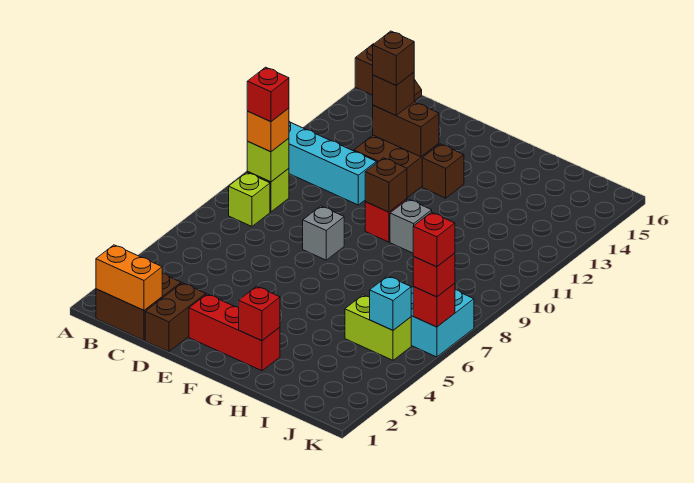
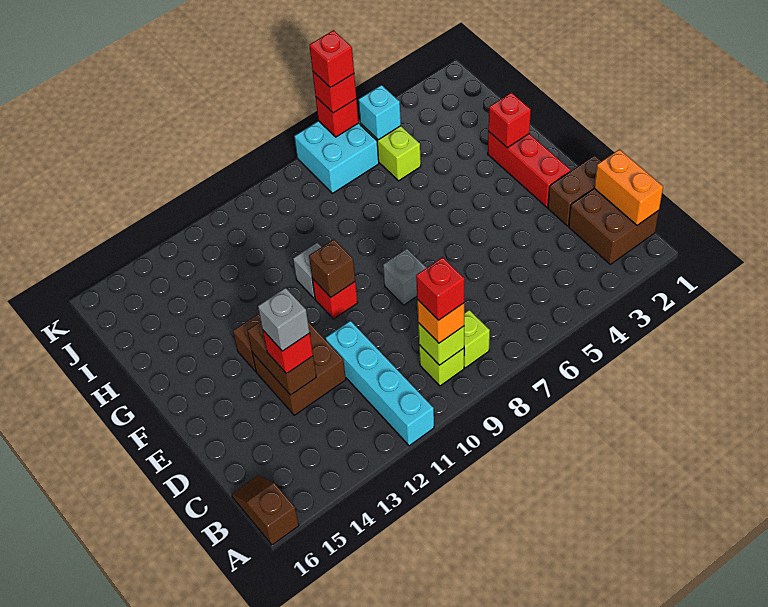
brown brick D13 level 3 -> red brick D13 level 3
brown brick D13 level 4 -> grey brick D13 level 4

